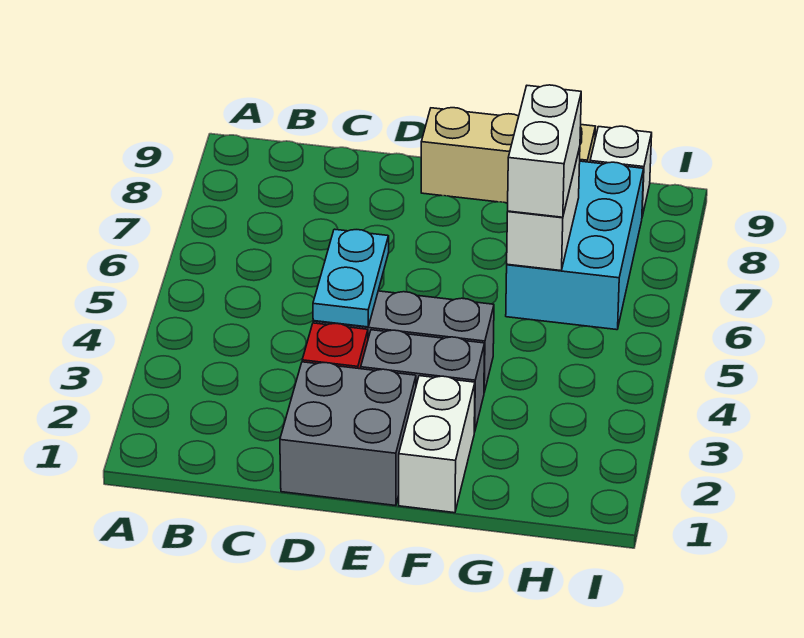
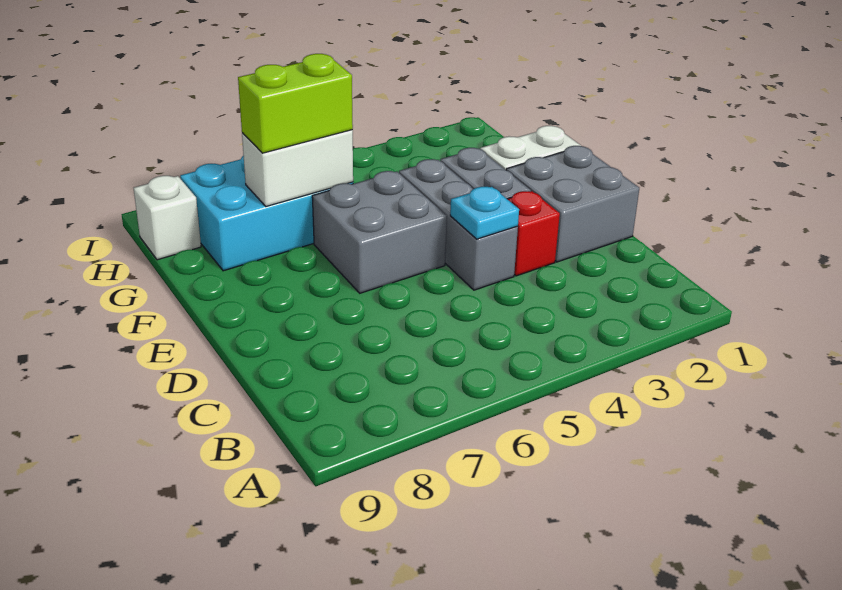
cyan plate D4:D5 level 2 -> cyan plate D4 level 2
none -> grey brick E5:F6 level 1
tan brick E9:G9 level 1 -> none
white brick G6:G7 level 3 -> lime brick G6:G7 level 3

